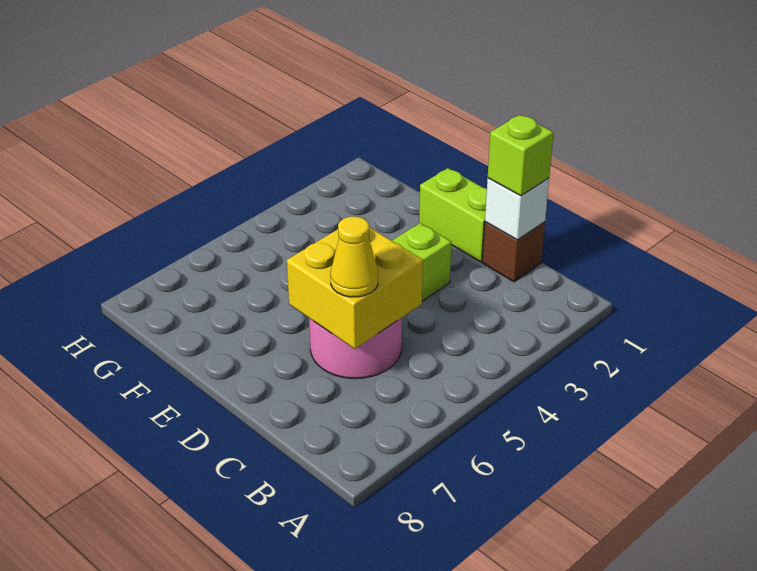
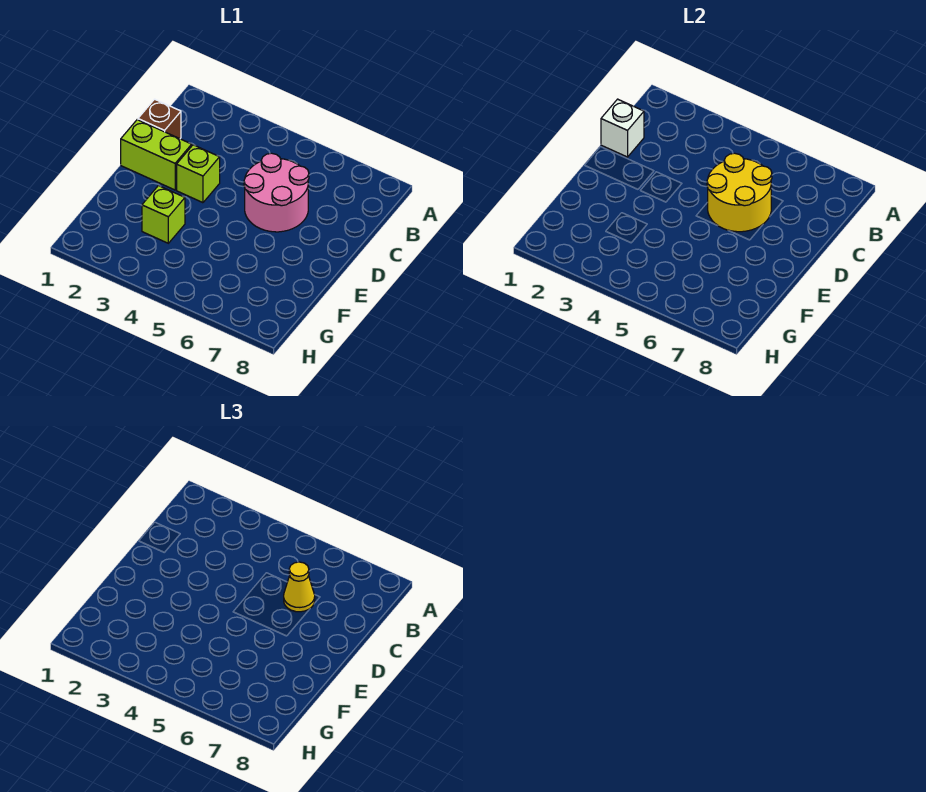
lime brick C1 level 3 -> lime brick F3 level 1
yellow brick C5:D6 level 2 -> yellow round brick C5:D6 level 2
lime brick D1:E1 level 1 -> lime brick D1:D2 level 1

